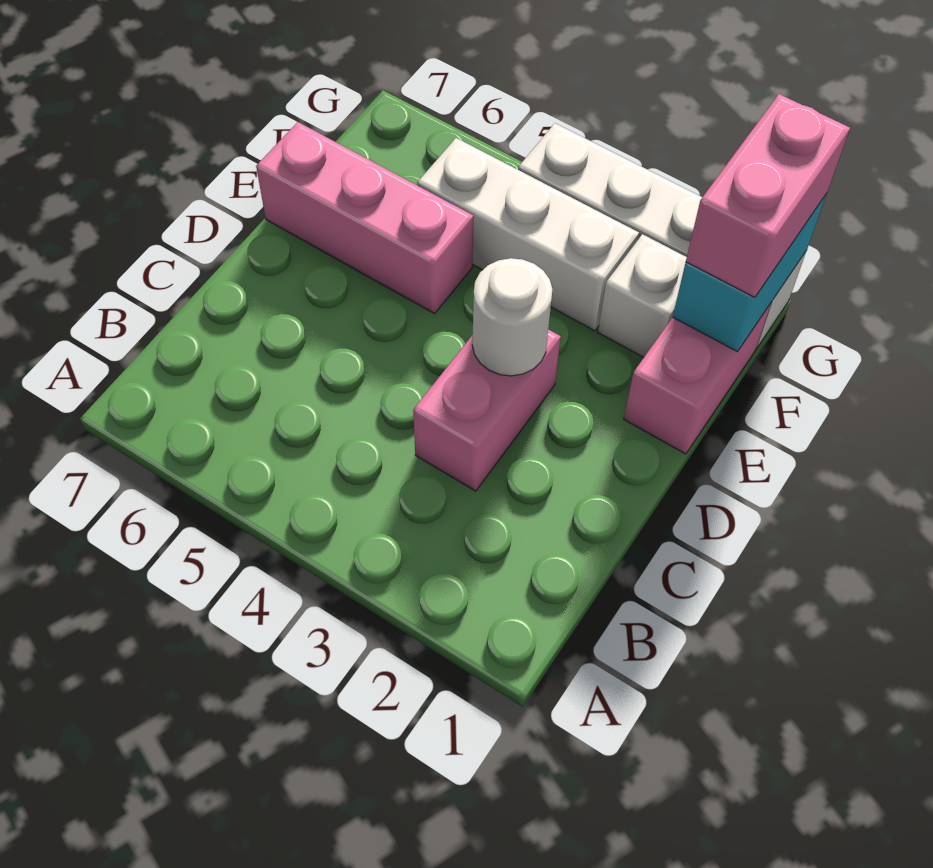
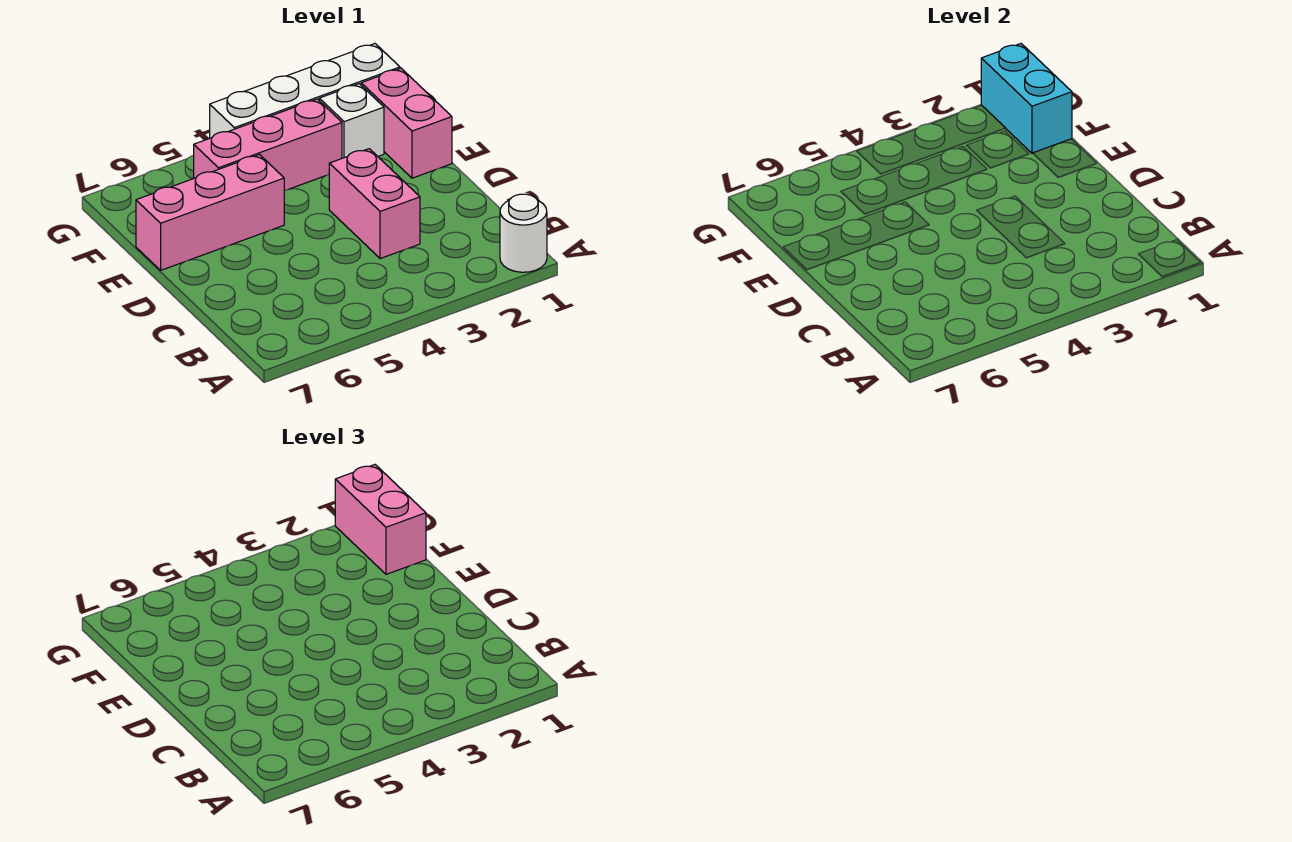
white round brick D3 level 2 -> white round brick A1 level 1
white brick F3:F5 level 1 -> pink brick F3:F5 level 1

